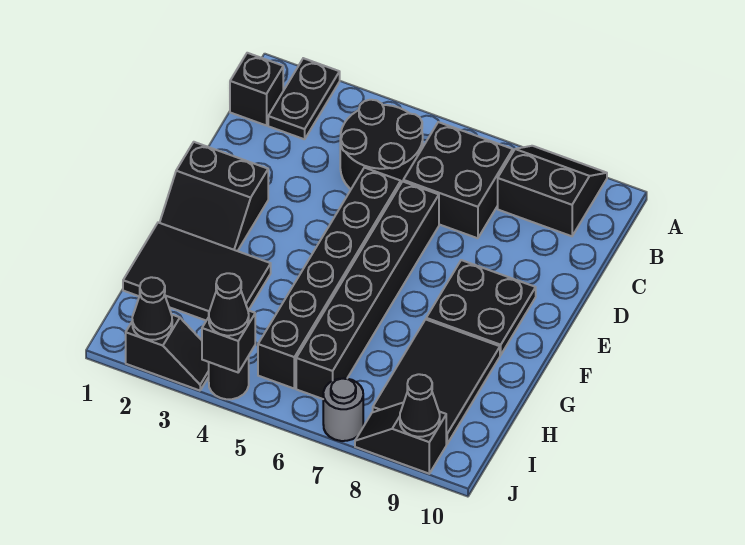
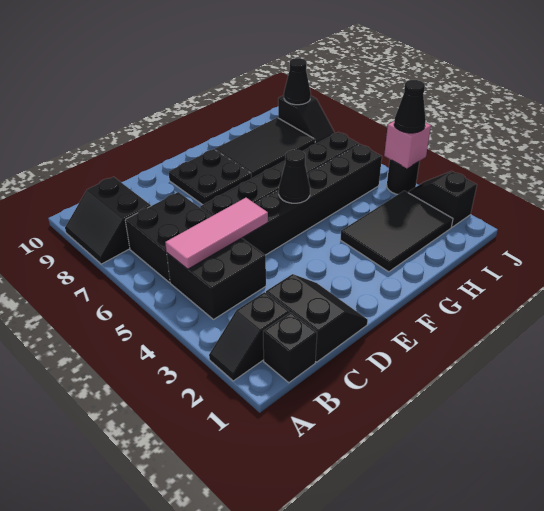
black plate A2:B2 level 1 -> black slope A2:B2 level 1 top B
black round brick B4:C5 level 1 -> black brick B4:C5 level 1
none -> pink tile B5:D5 level 2
black slope E1:F2 level 1 top E -> black slope C1:D2 level 1 top C
black tile G1:H3 level 1 -> black tile G2:I3 level 1
black cone J2 level 2 -> black cone F5 level 2
black brick J4 level 2 -> pink brick J4 level 2
grey round brick J7 level 1 -> none

